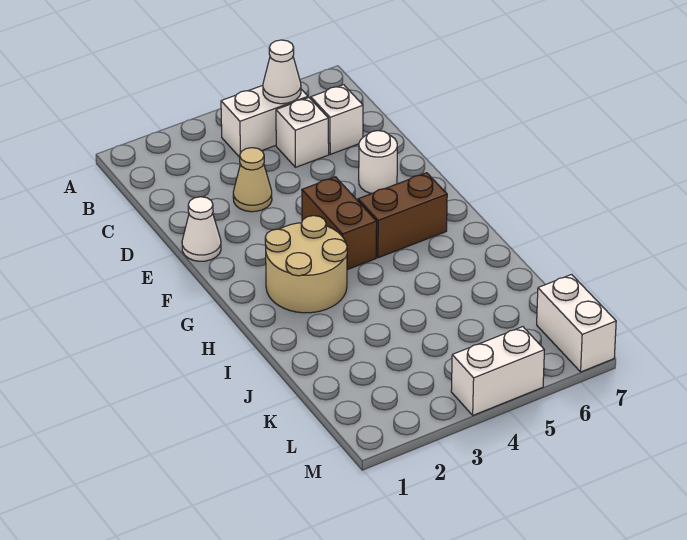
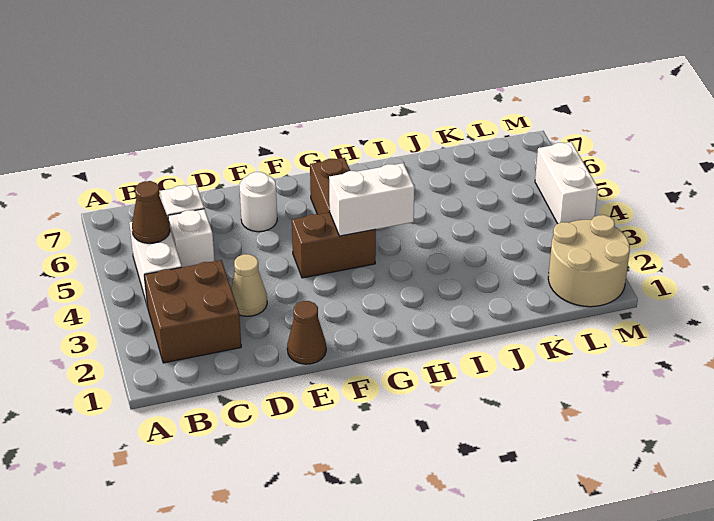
none -> brown brick B2:C3 level 1
white cone B5 level 2 -> brown cone B5 level 2
white cone E1 level 1 -> brown cone E1 level 1
tan round brick G2:H3 level 1 -> tan round brick L1:M2 level 1
white brick L7:M7 level 1 -> white brick G4:H4 level 2

